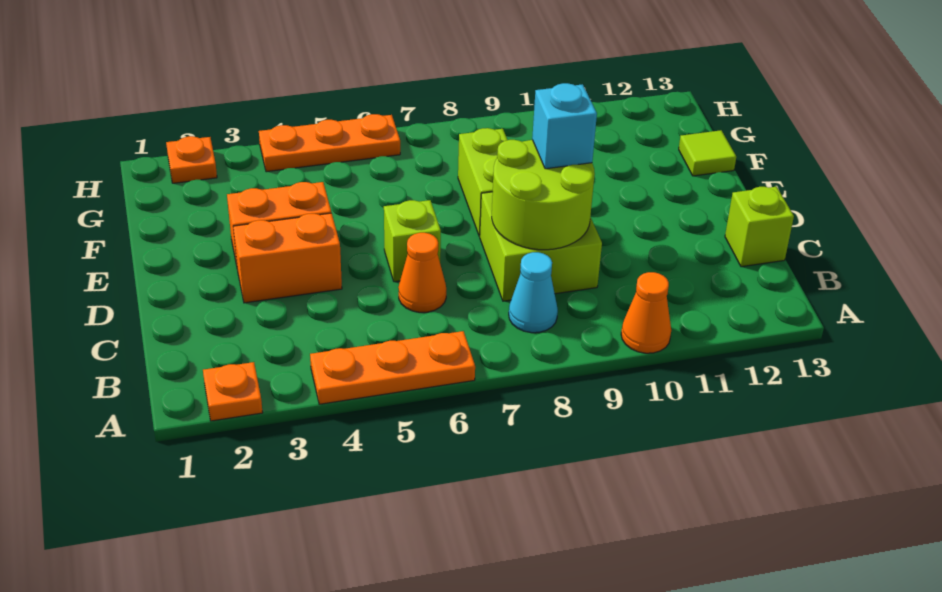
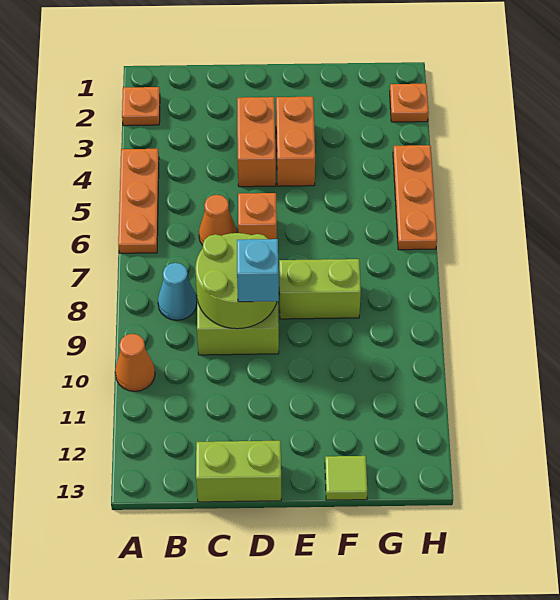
lime brick C13 level 1 -> lime brick C13:D13 level 1
lime brick D6 level 1 -> orange brick D6 level 1

